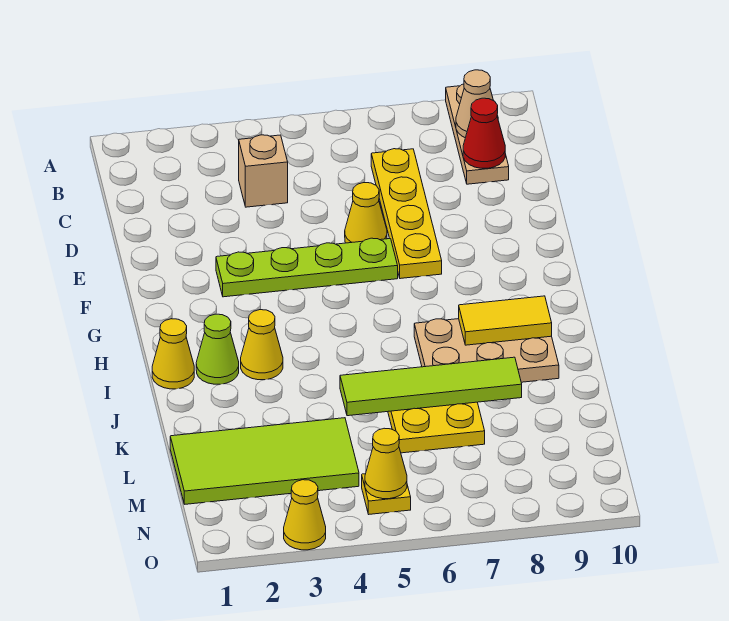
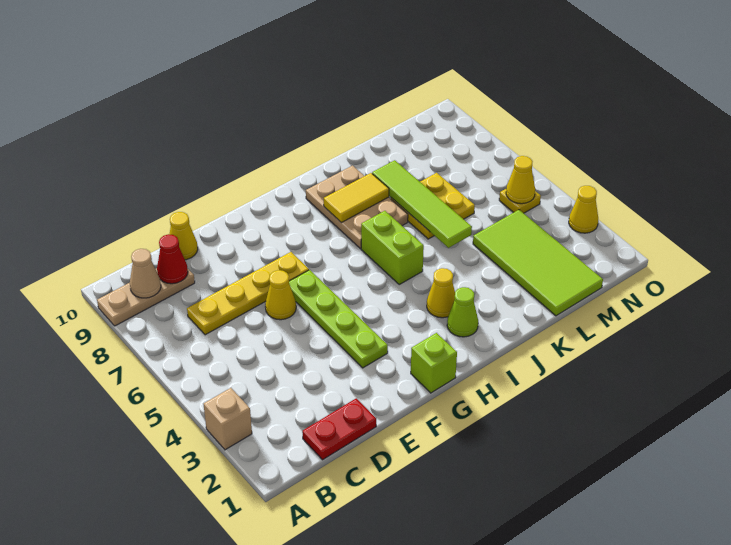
none -> red plate C1:D1 level 1
tan brick C4 level 1 -> tan brick A3 level 1
none -> lime brick G1 level 1
yellow cone I1 level 1 -> yellow cone D10 level 1
none -> lime brick I5:I6 level 1
yellow tile I8:I9 level 2 -> yellow tile I8:J8 level 2

